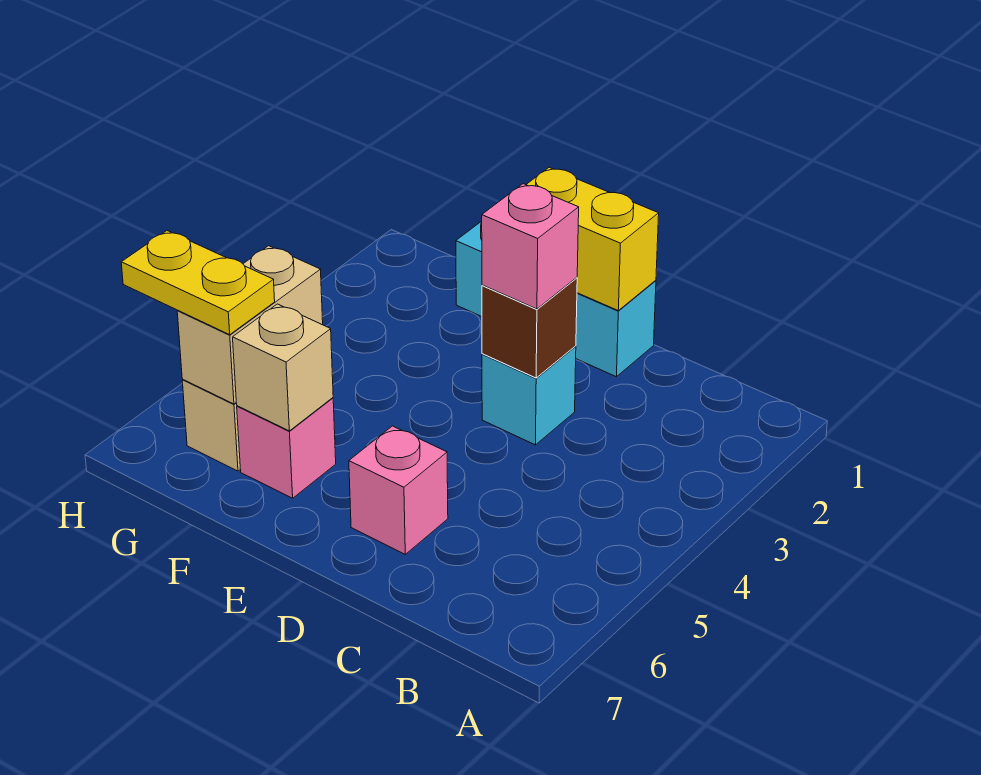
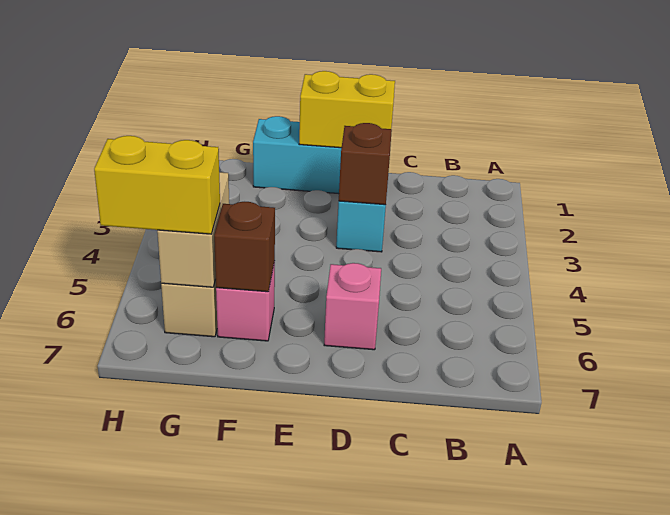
pink brick D3 level 3 -> none
tan brick F6 level 2 -> brown brick F6 level 2
yellow plate G6:H6 level 3 -> yellow brick G6:H6 level 3

